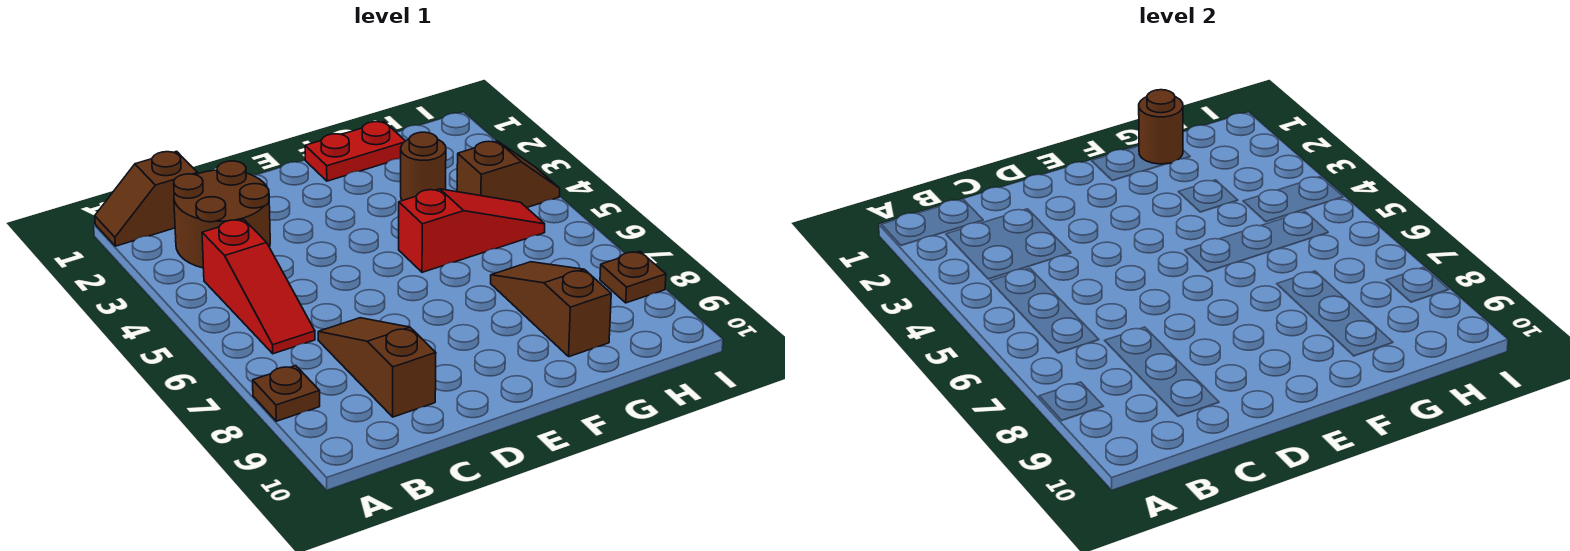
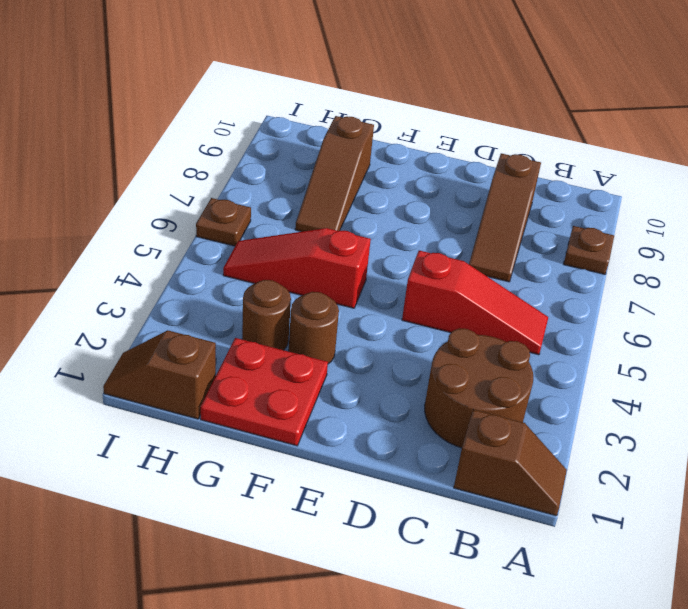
red slope B4:B6 level 1 top 4 -> red slope B5:D5 level 1 top D
red plate F1:G1 level 1 -> red plate F1:G2 level 1
brown round brick G1 level 2 -> brown round brick F3 level 1
brown slope H4:I4 level 1 top H -> brown slope H1:I1 level 1 top H
brown plate I8 level 1 -> brown plate I6 level 1

